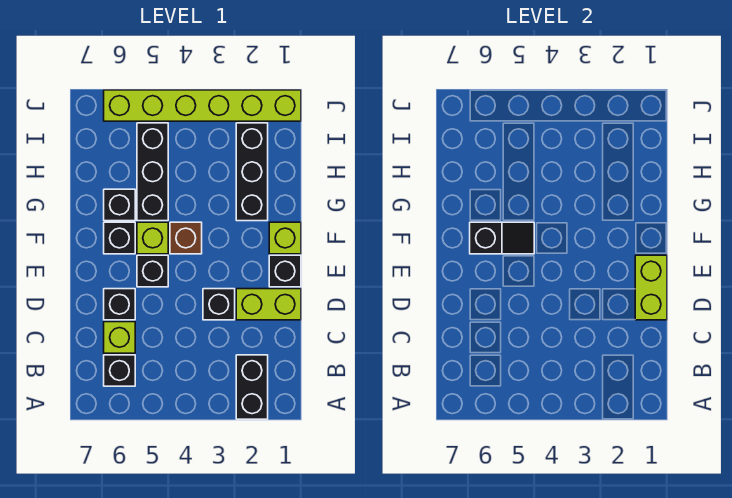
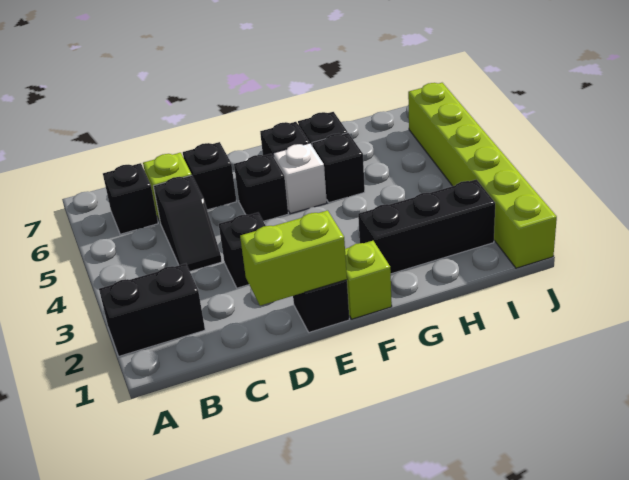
lime brick D1:D2 level 1 -> none
brown brick F4 level 1 -> none
lime brick F5 level 1 -> white brick F5 level 1
black slope F5:F6 level 2 top 6 -> black slope C4:C5 level 1 top 5
black brick G5:I5 level 1 -> black brick G5 level 1

